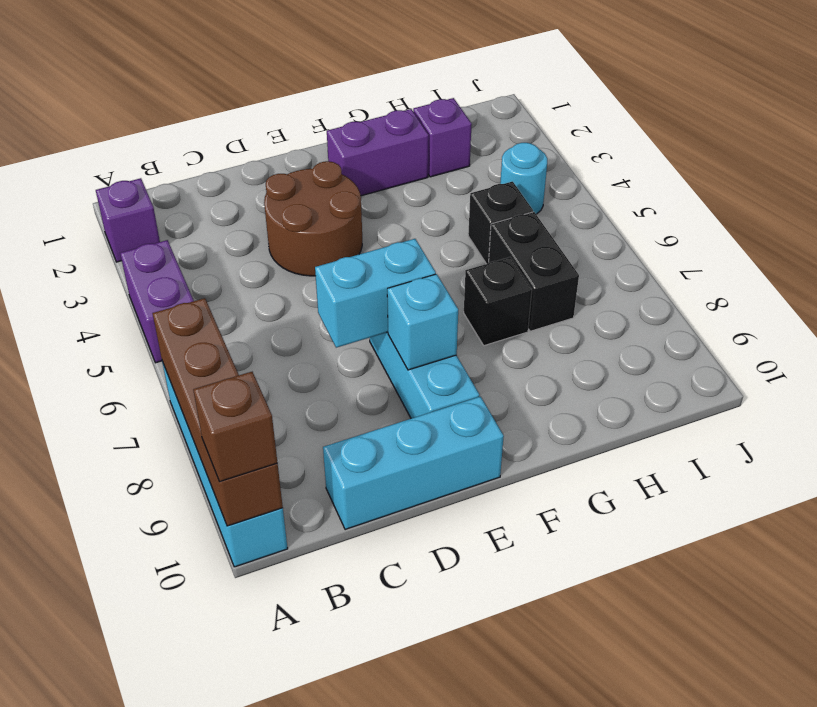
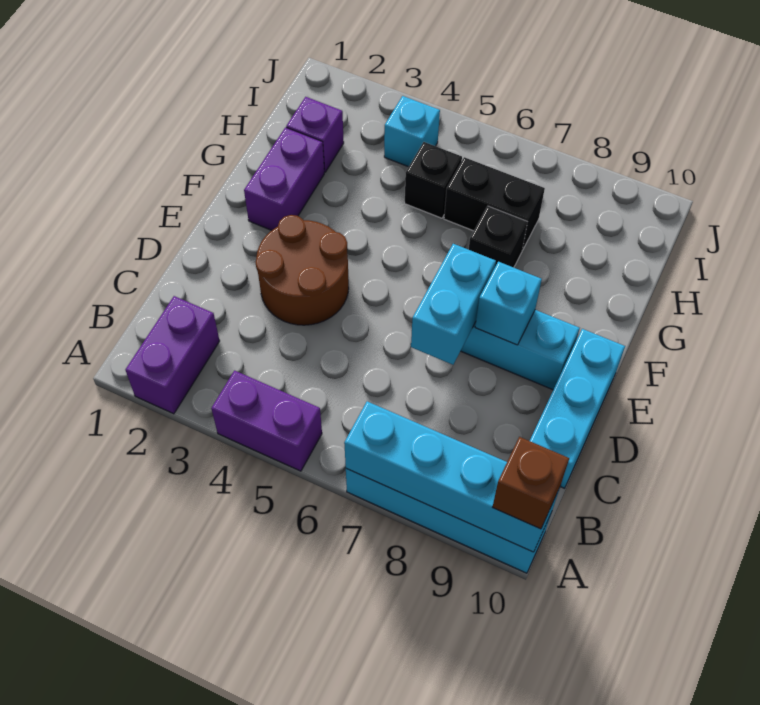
purple brick A2 level 1 -> purple brick A2:B2 level 1
brown brick A7:A10 level 2 -> cyan brick A7:A10 level 2
cyan round brick I4 level 1 -> cyan brick I4 level 1

